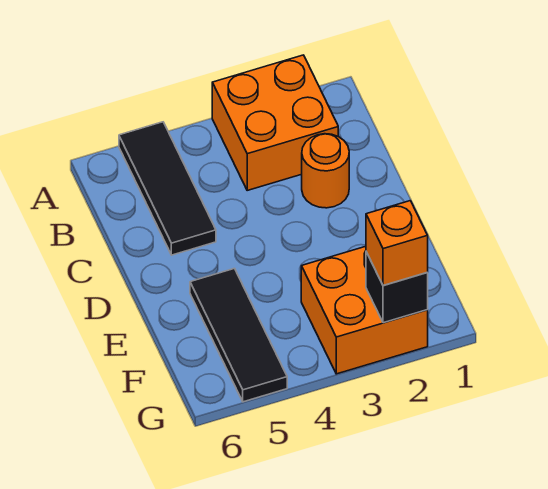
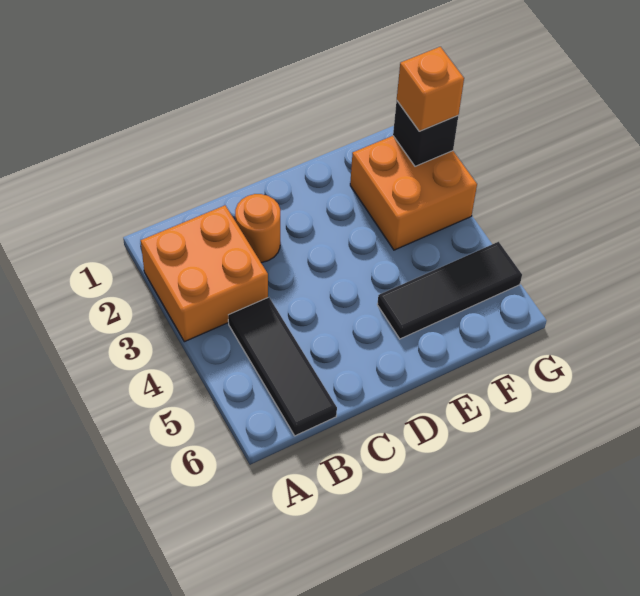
black tile A5:C5 level 1 -> black tile B4:B6 level 1

